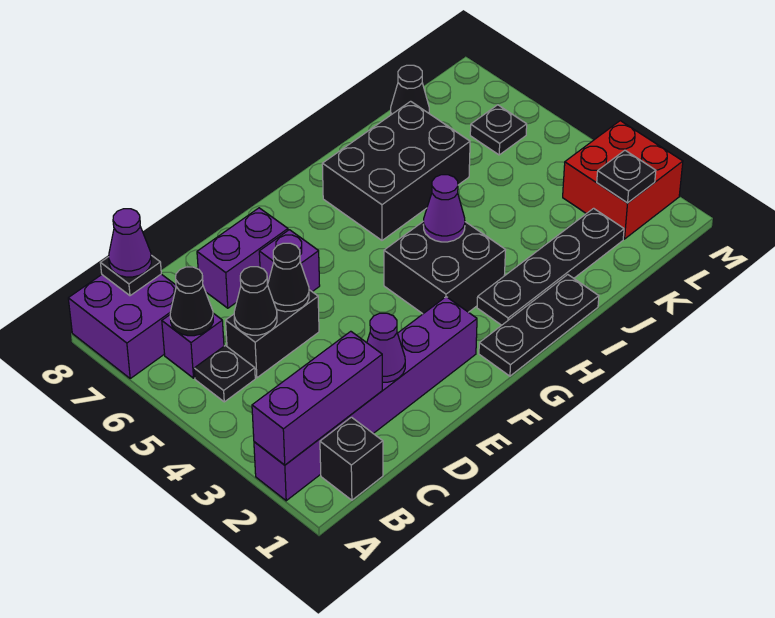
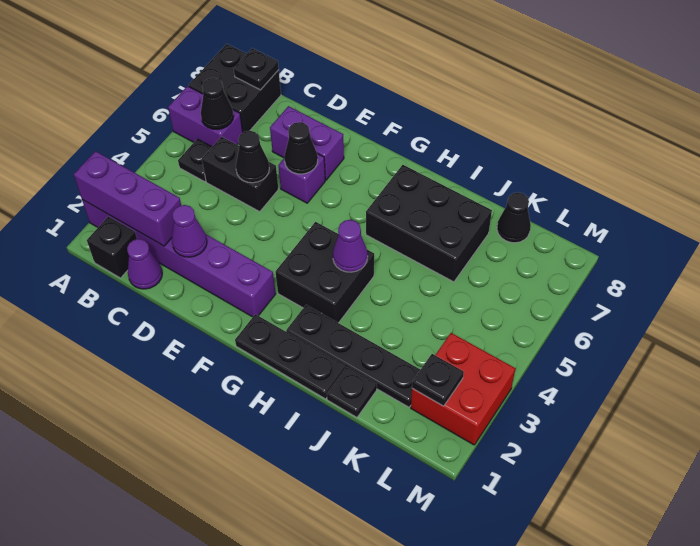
purple brick A7:B8 level 1 -> black brick A7:B8 level 1
purple brick B6 level 1 -> purple brick A6:B6 level 1
purple cone B8 level 3 -> purple cone C1 level 1
black cone C5 level 2 -> black cone E6 level 2
black plate L6 level 1 -> black plate J1 level 1

